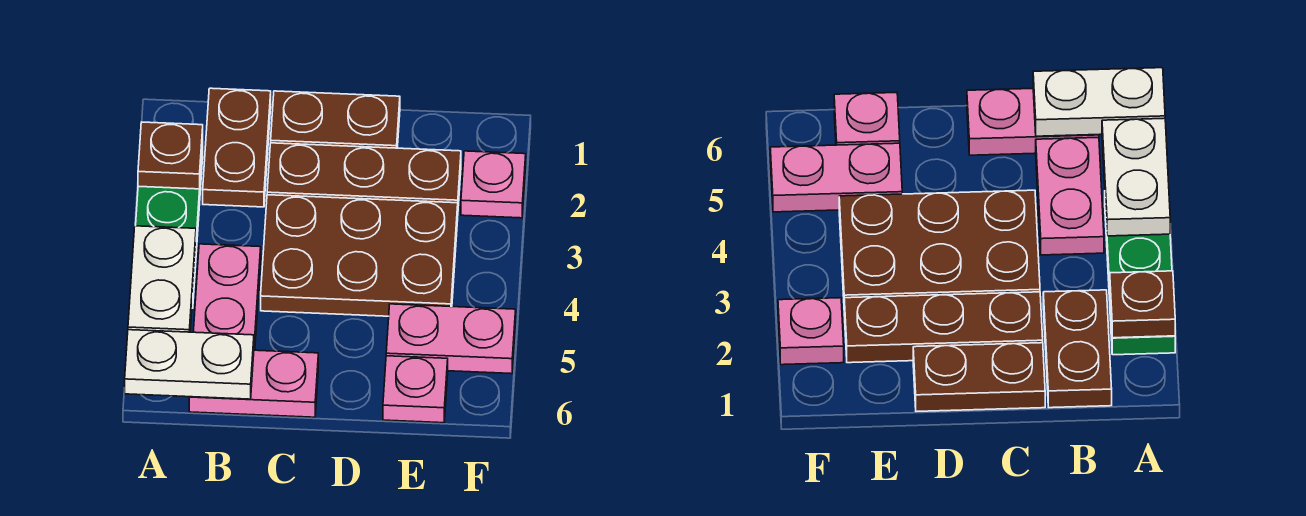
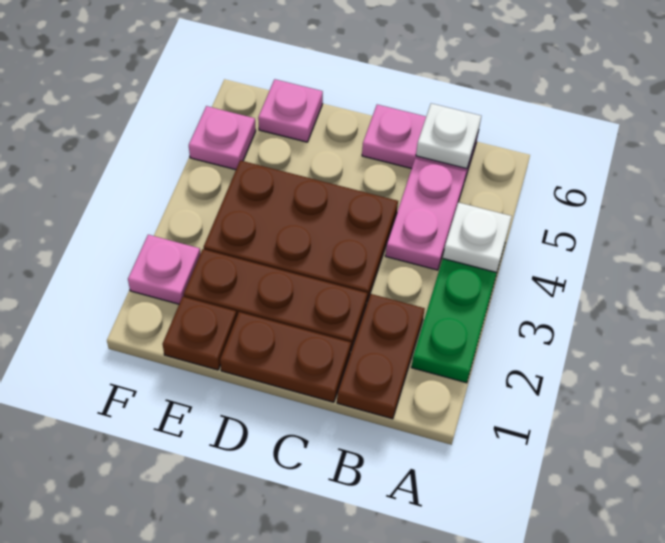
brown plate A2 level 2 -> brown plate E1 level 1
white plate A4:A5 level 2 -> white plate A4 level 2
white plate A6:B6 level 2 -> white plate B6 level 2
pink plate E5:F5 level 1 -> pink plate F5 level 1

